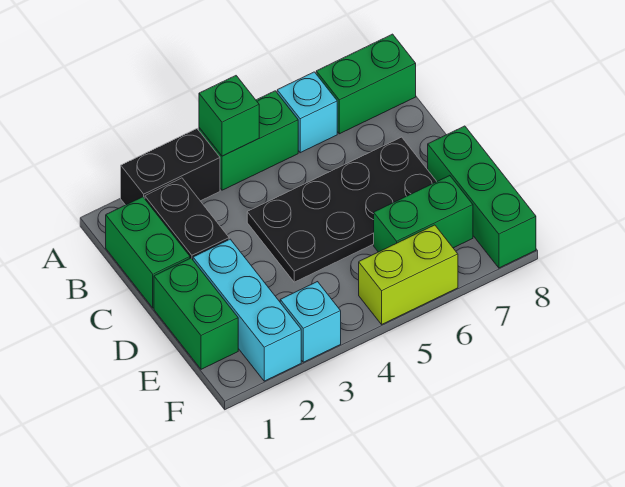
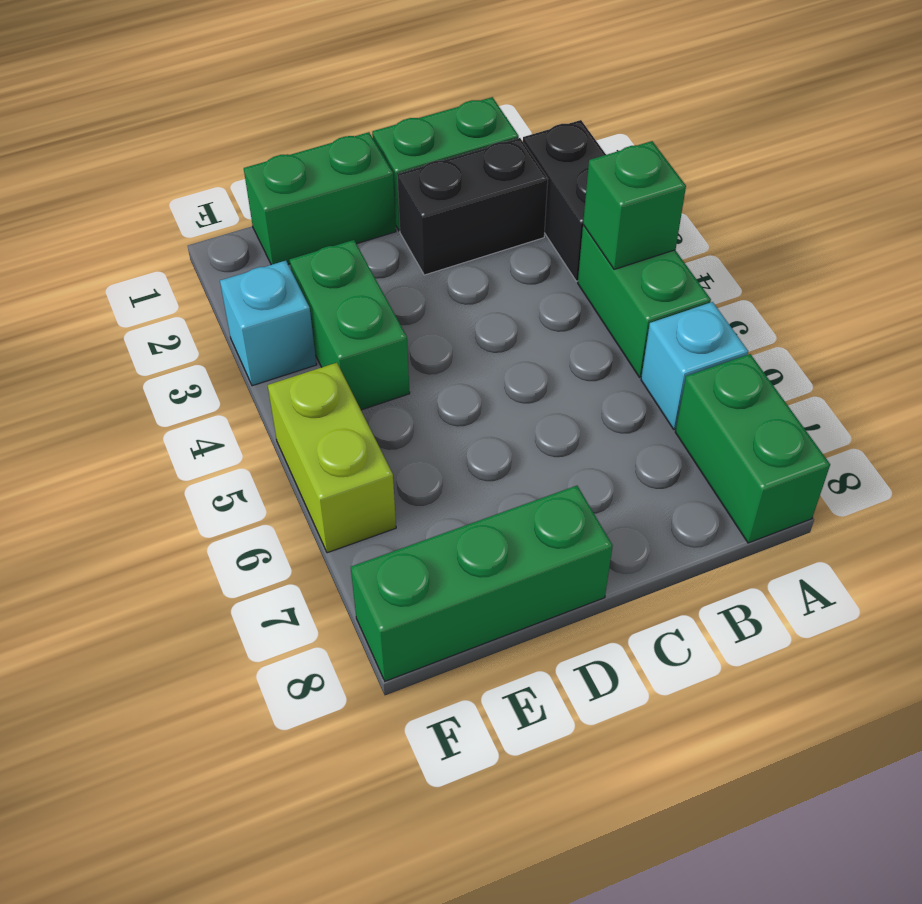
black plate C4:D7 level 1 -> none
cyan brick D2:F2 level 1 -> none
green brick E6:E7 level 1 -> green brick E3:E4 level 1

